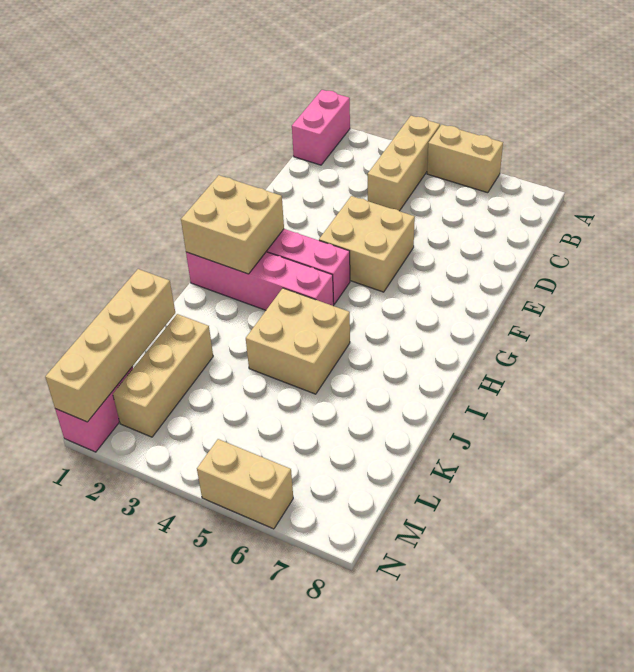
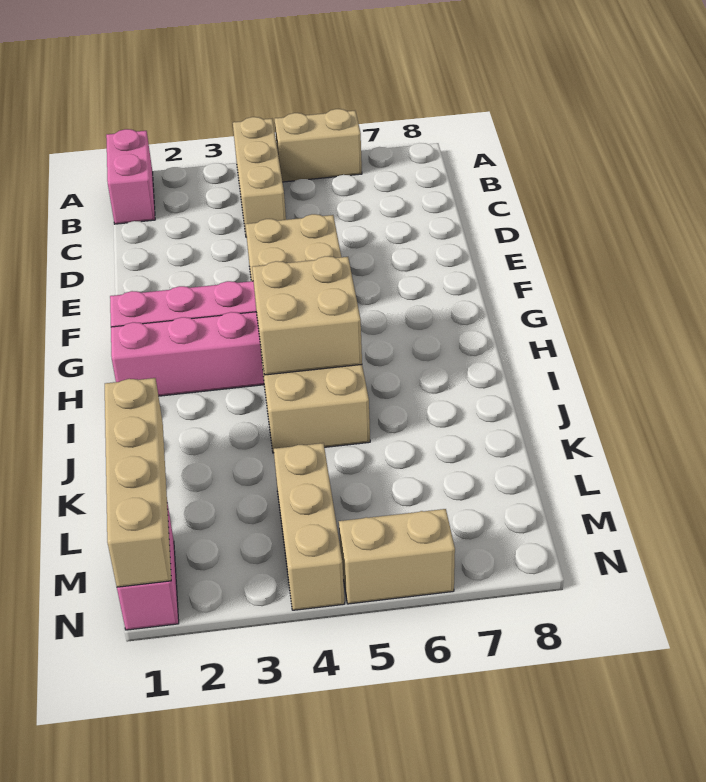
tan brick G1:H2 level 2 -> tan brick H4:I5 level 2
tan brick K2:M2 level 1 -> tan brick L4:N4 level 1

